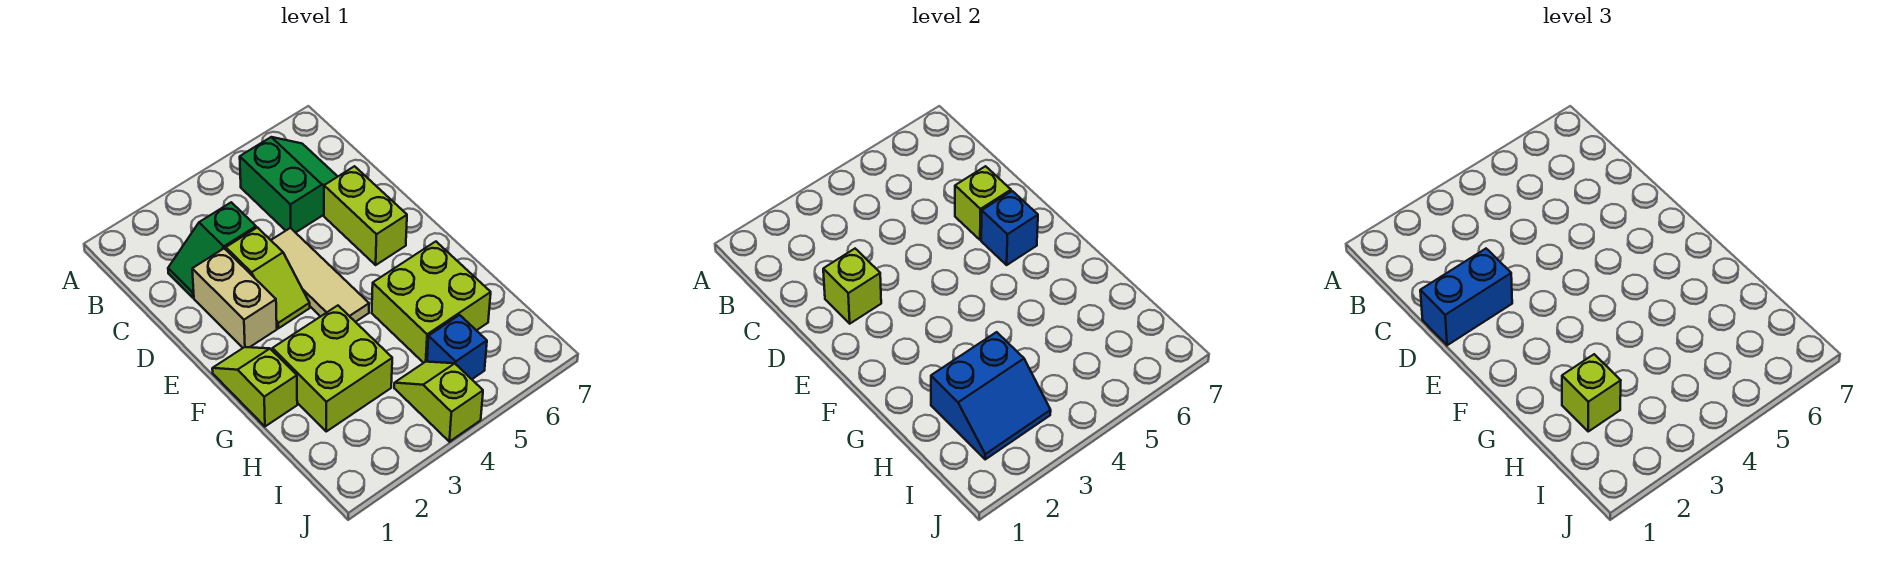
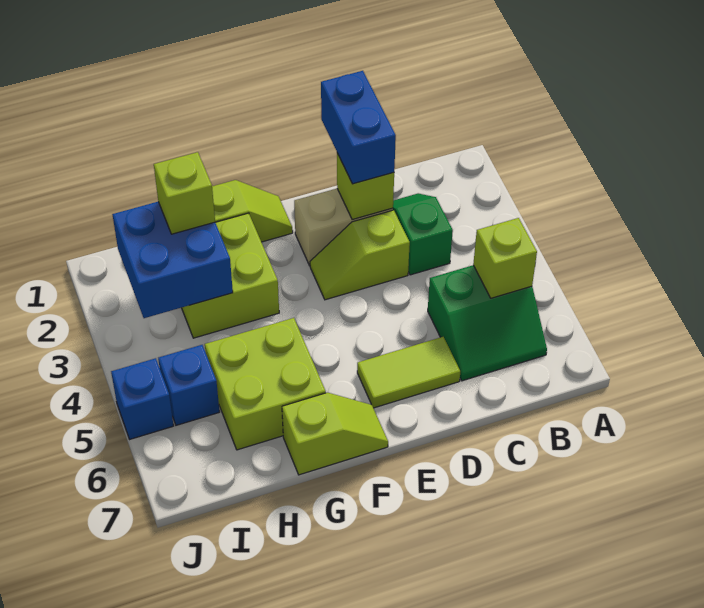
tan tile D4:F4 level 1 -> none
lime brick D6:E6 level 1 -> lime tile D6:E6 level 1
lime brick D6 level 2 -> lime brick B5 level 2
blue brick E6 level 2 -> blue brick J5 level 1
blue slope H2:I3 level 2 top H -> blue brick H2:I3 level 2
lime slope I4:J4 level 1 top J -> lime slope F7:G7 level 1 top G

